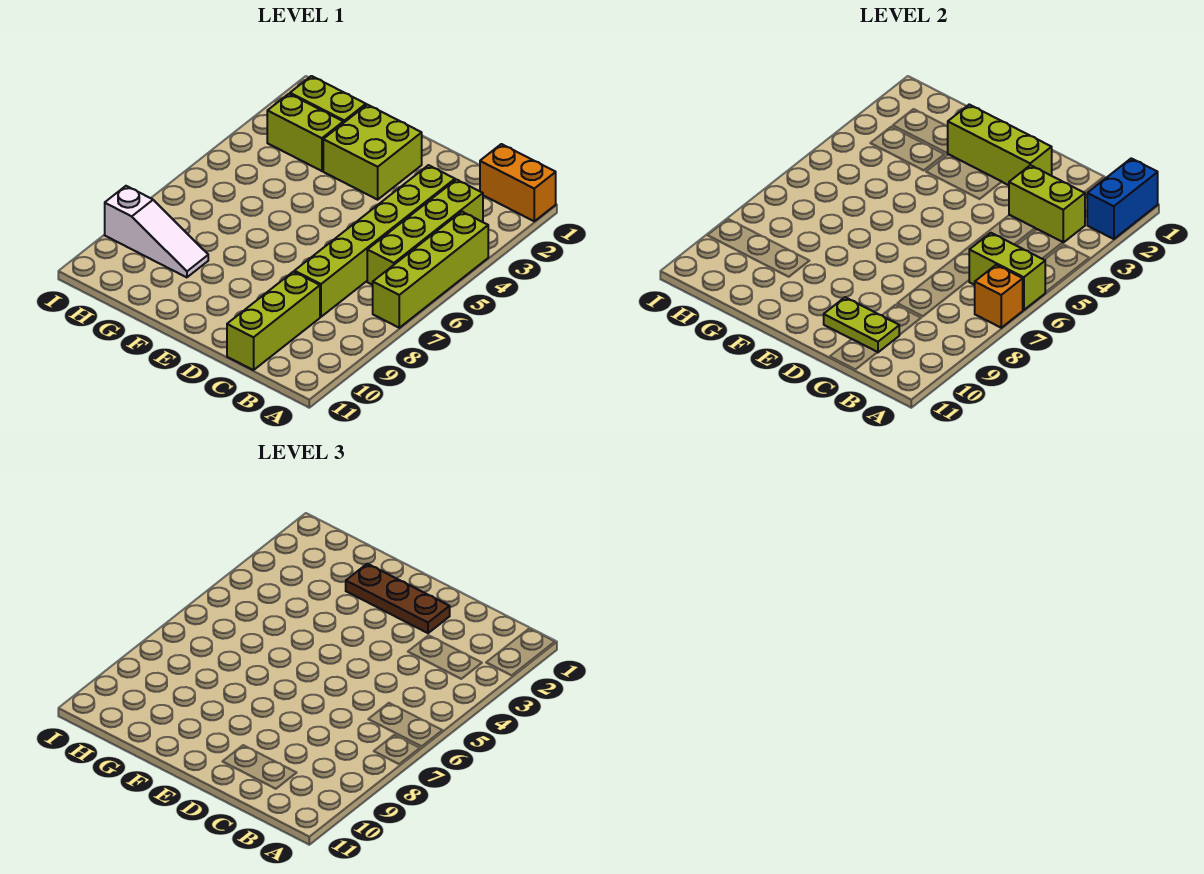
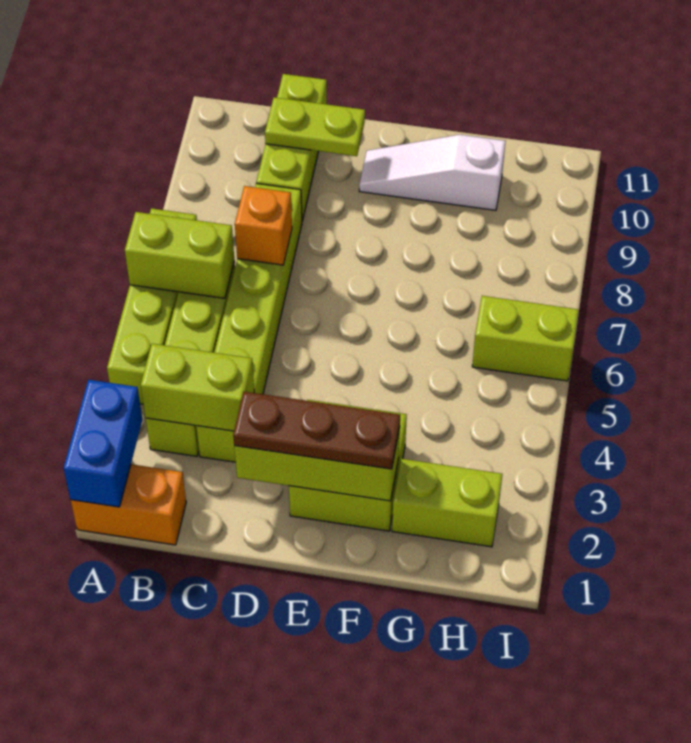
orange brick A7 level 2 -> orange brick C7 level 2
lime brick G3:H3 level 1 -> lime brick H6:I6 level 1
white slope G9:I9 level 1 top I -> white slope E10:G10 level 1 top G

